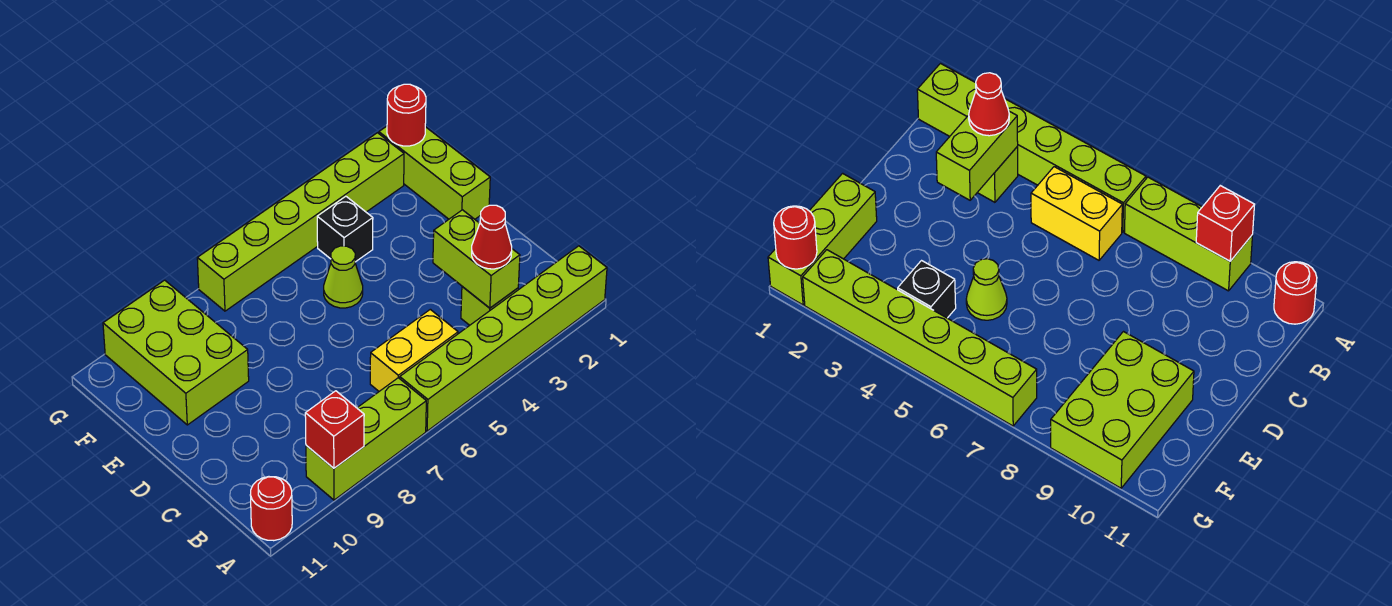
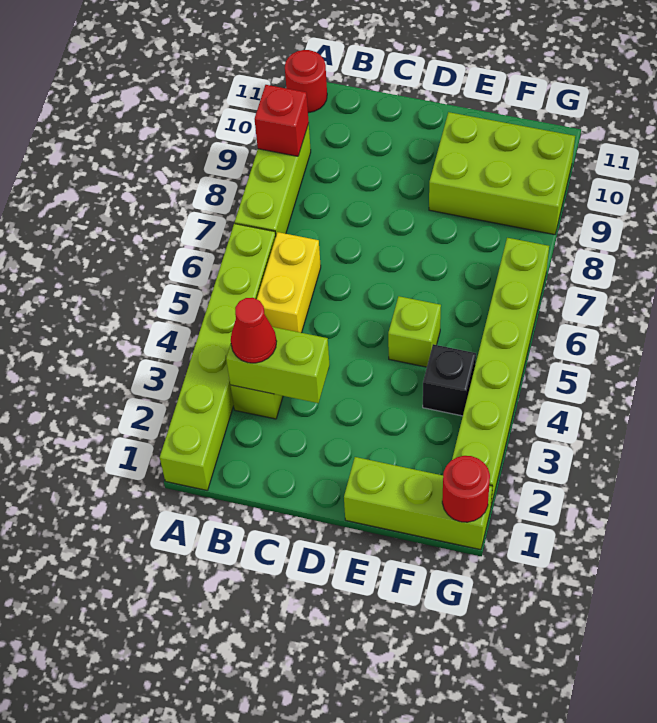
lime cone E5 level 1 -> lime brick E5 level 1

